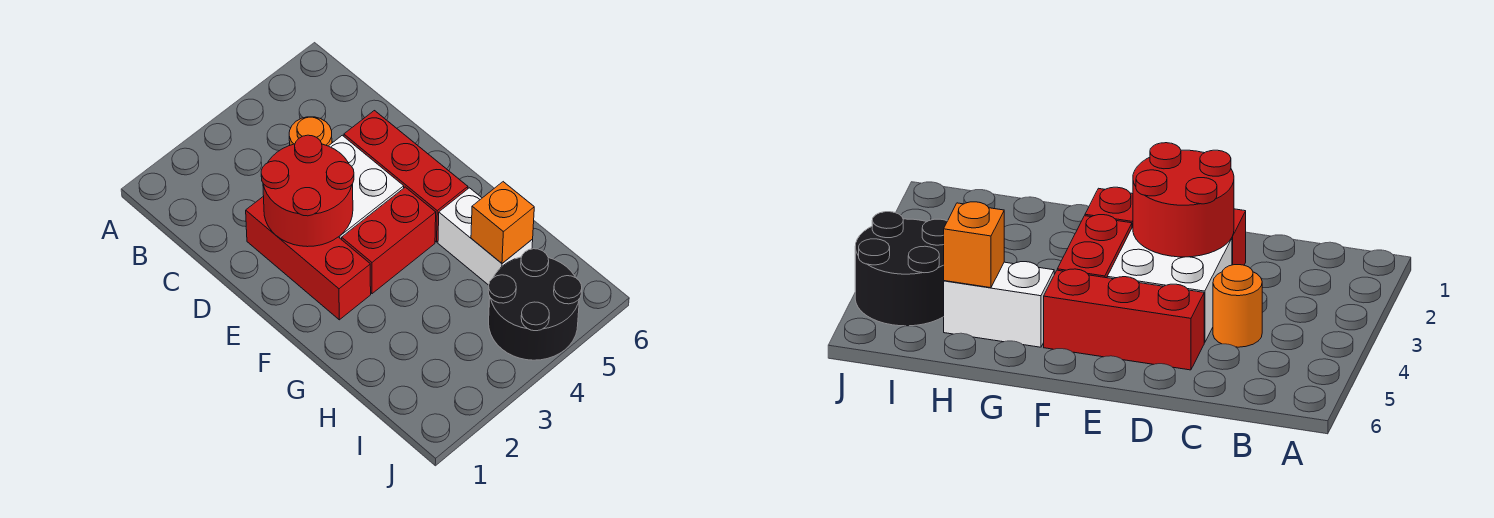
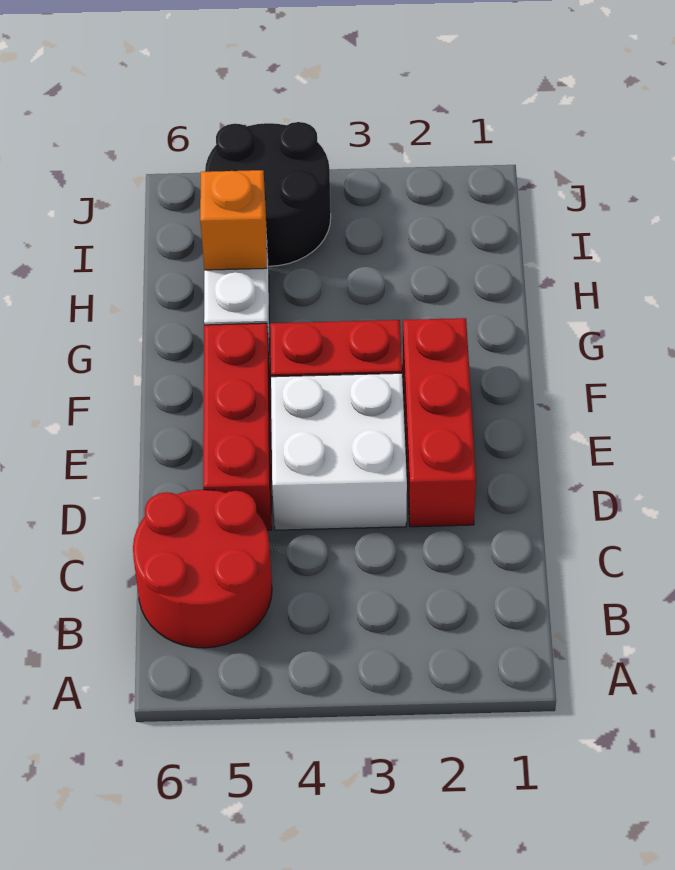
orange round brick C4 level 1 -> none
red round brick D2:E3 level 2 -> red round brick B5:C6 level 1

